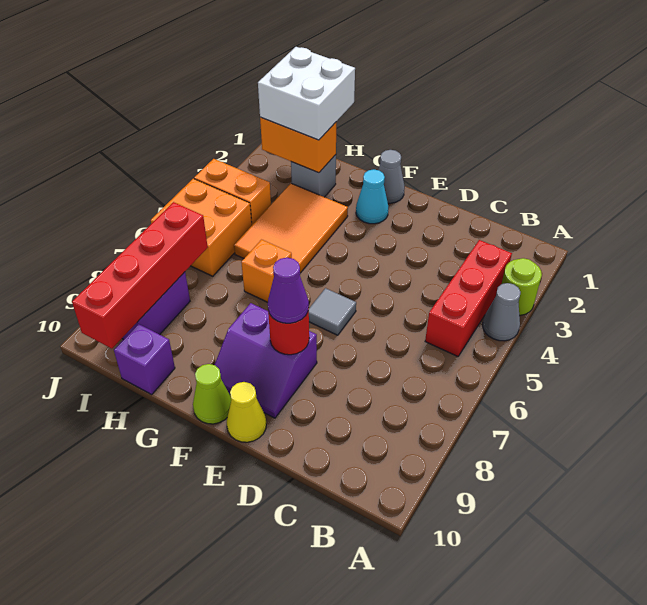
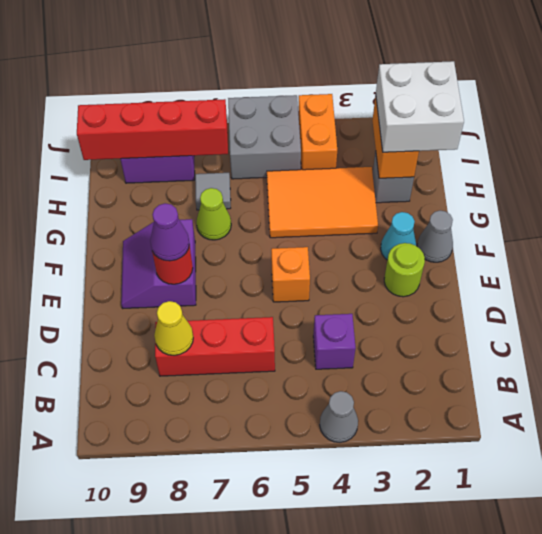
lime round brick A3 level 1 -> lime round brick E2 level 1
red brick B3:B5 level 1 -> red brick C6:C8 level 1
grey tile E6 level 1 -> grey tile H7 level 1
yellow cone E10 level 1 -> yellow cone C8 level 2
lime cone F10 level 1 -> lime cone G7 level 1
orange brick G6 level 1 -> orange brick E5 level 1
purple brick H10 level 1 -> purple brick C4 level 1
orange brick I5:J6 level 1 -> grey brick I5:J6 level 1

